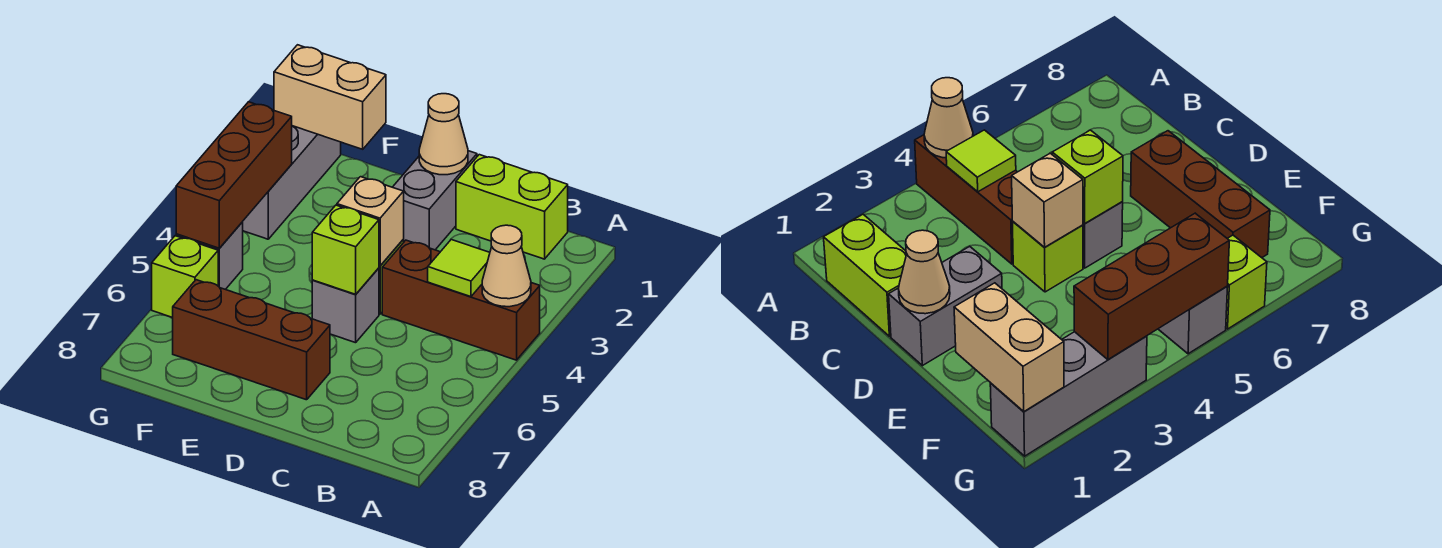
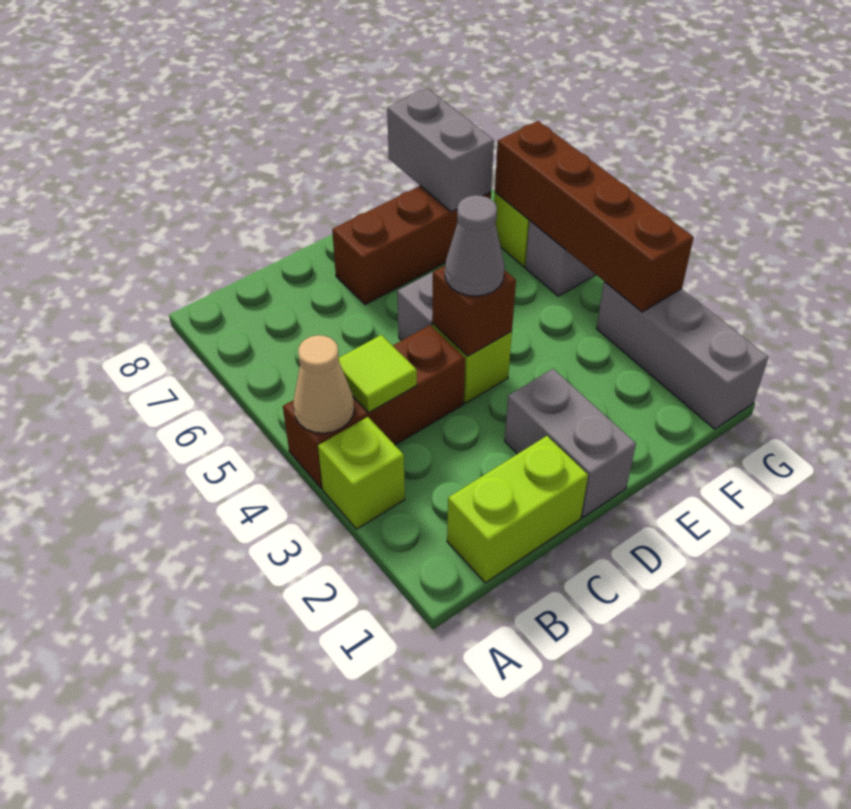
tan cone D1 level 2 -> none
tan brick D4 level 2 -> brown brick D4 level 2
none -> grey cone D4 level 3
lime brick D5 level 2 -> lime brick A3 level 1
tan brick F1:G1 level 2 -> none
none -> grey brick F7:F8 level 2
brown brick G3:G5 level 2 -> brown brick G3:G6 level 2

